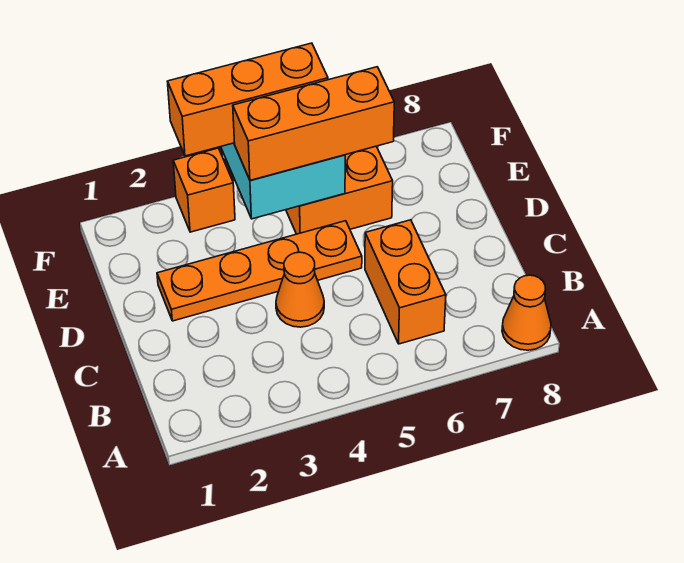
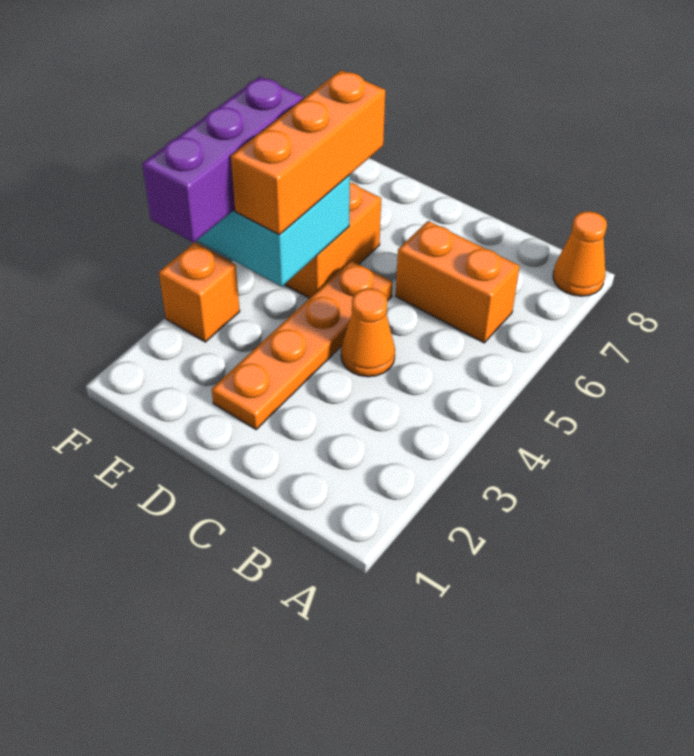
orange brick F3:F5 level 3 -> purple brick F3:F5 level 3

